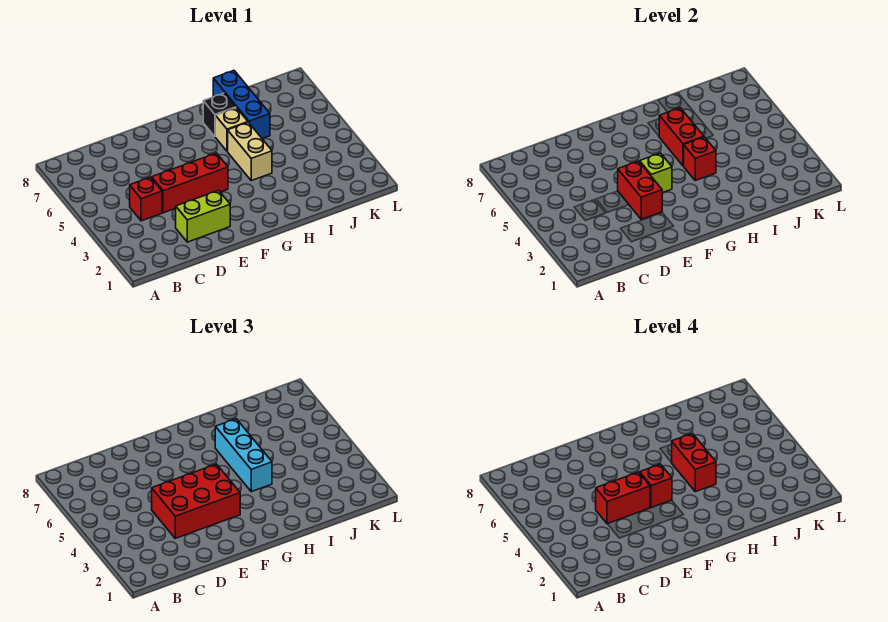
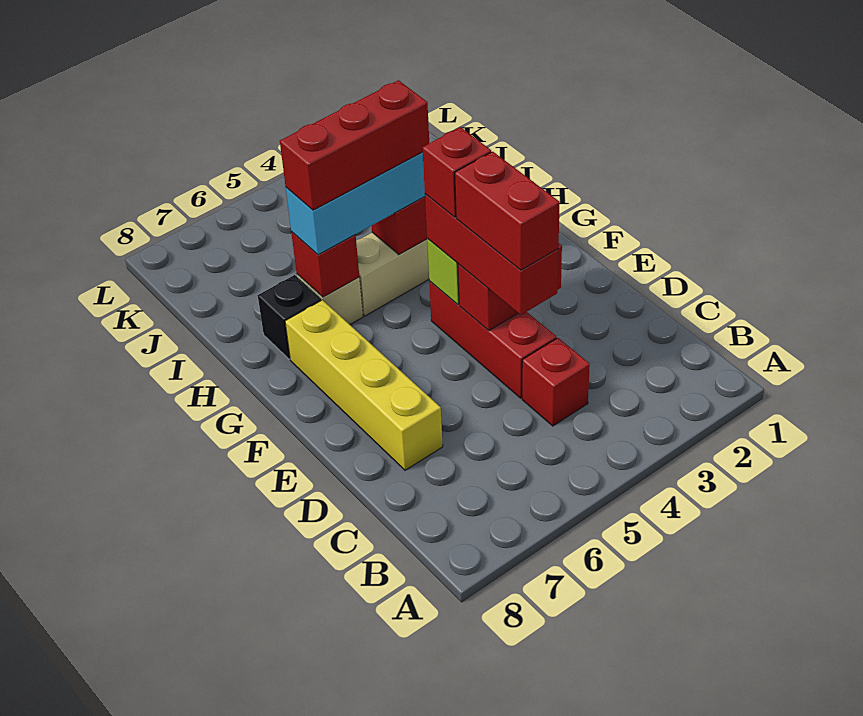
lime brick D2:E2 level 1 -> none
red brick D3:F4 level 3 -> red brick D4:F4 level 3
none -> yellow brick D7:G7 level 1
red brick H4:H5 level 4 -> red brick H4:H6 level 4
red brick H5:H6 level 2 -> red brick H6 level 2
blue brick I6:I8 level 1 -> none

